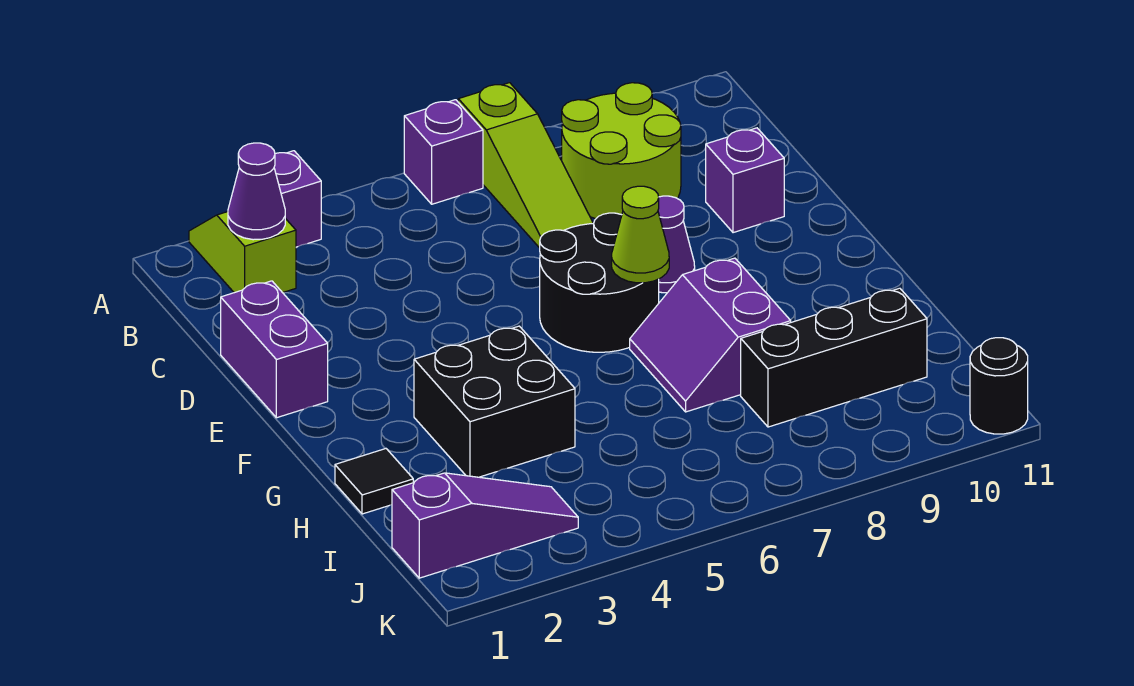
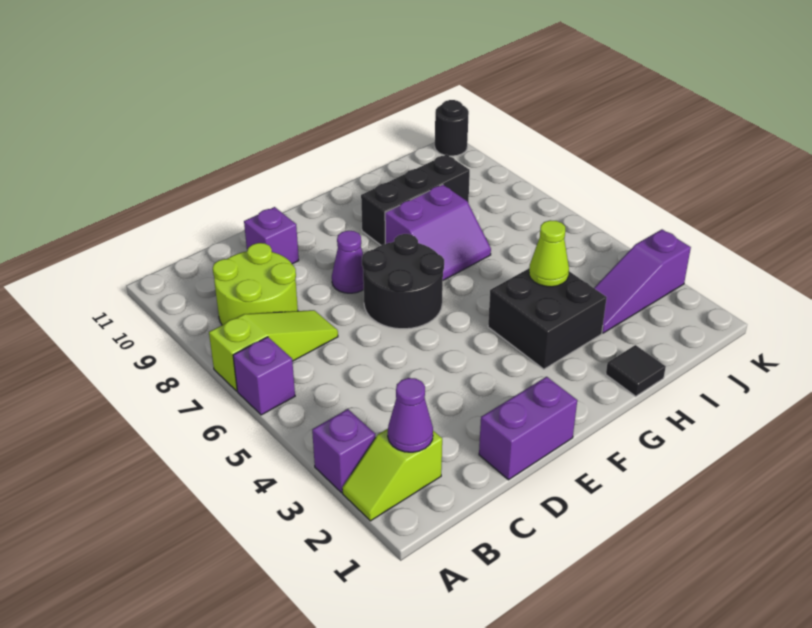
lime cone F7 level 2 -> lime cone H4 level 2
black brick I8:I10 level 1 -> black brick G9:I9 level 1
purple slope J1:J3 level 1 top 1 -> purple slope I3:K3 level 1 top K

